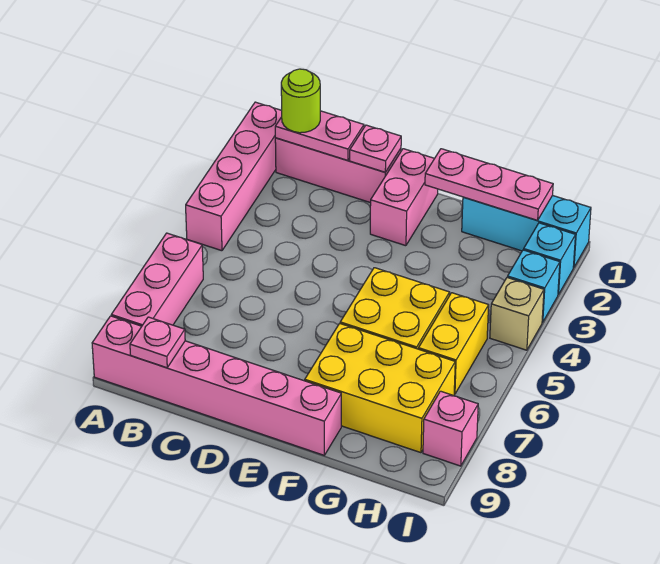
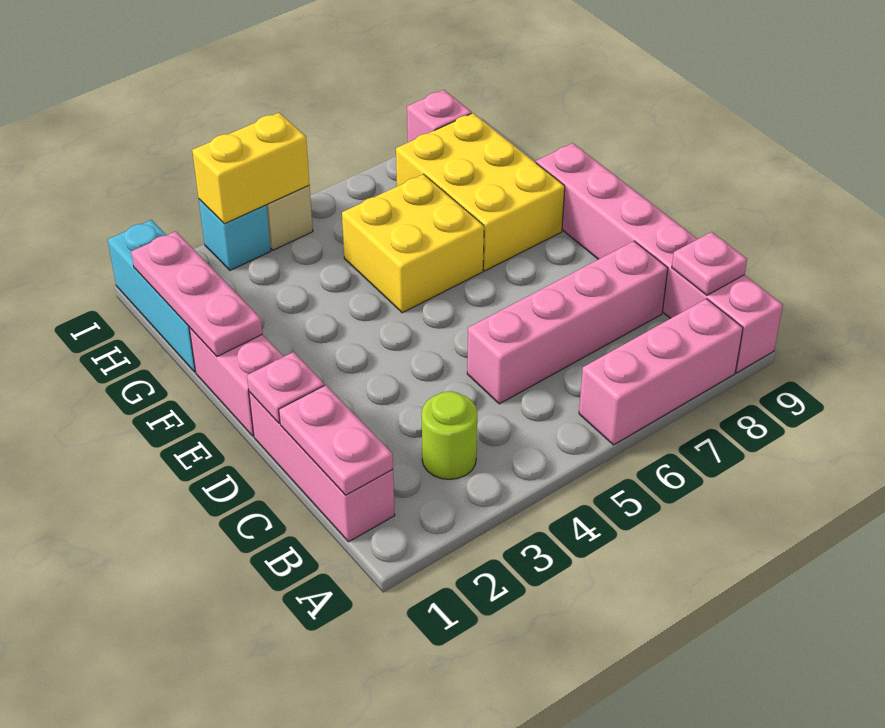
pink brick A1:A4 level 1 -> pink brick C5:C8 level 1
lime round brick B1 level 3 -> lime round brick B3 level 1
pink brick E1:E2 level 1 -> pink brick E1:F1 level 1
yellow brick H5:H6 level 1 -> yellow brick I3:I4 level 2
cyan brick I2 level 1 -> none

